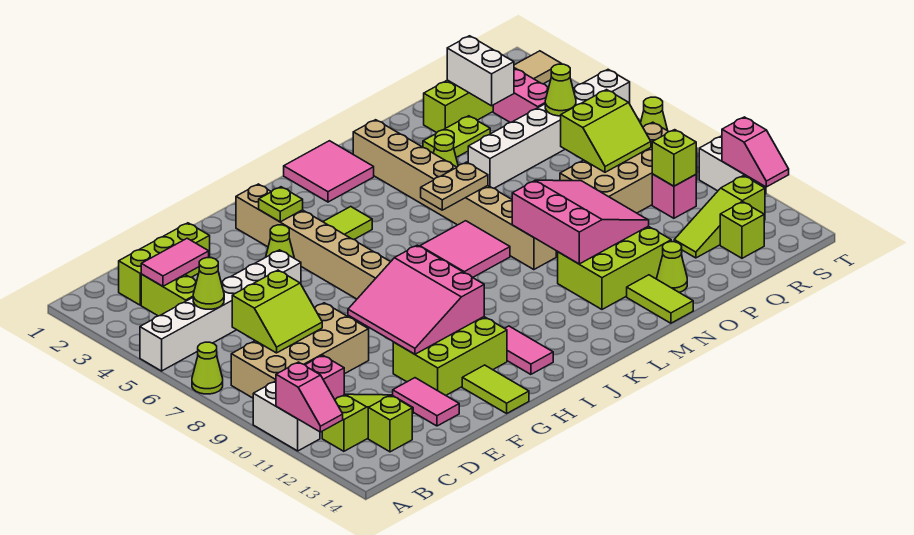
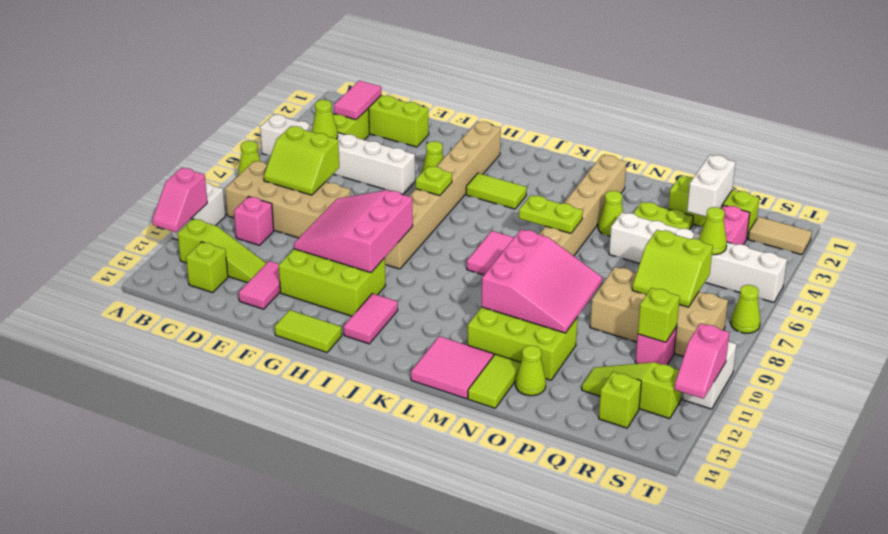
pink tile C3:D3 level 2 -> pink tile C2:C3 level 2
lime tile G13:G14 level 1 -> lime tile G14:H14 level 1
lime plate H3 level 2 -> lime plate H6 level 2
pink tile K1:L2 level 1 -> pink tile L13:M14 level 1
tan plate L6:M6 level 2 -> lime plate L6:M6 level 2

